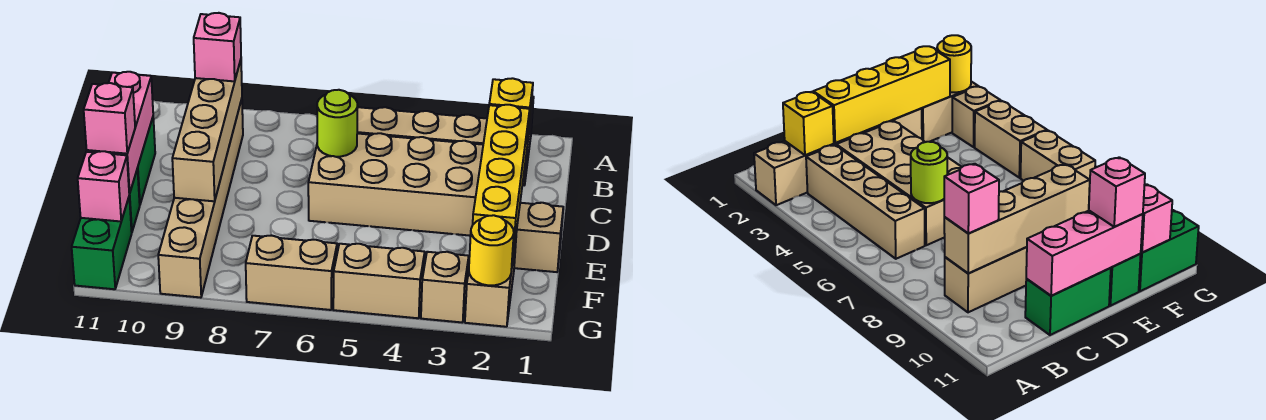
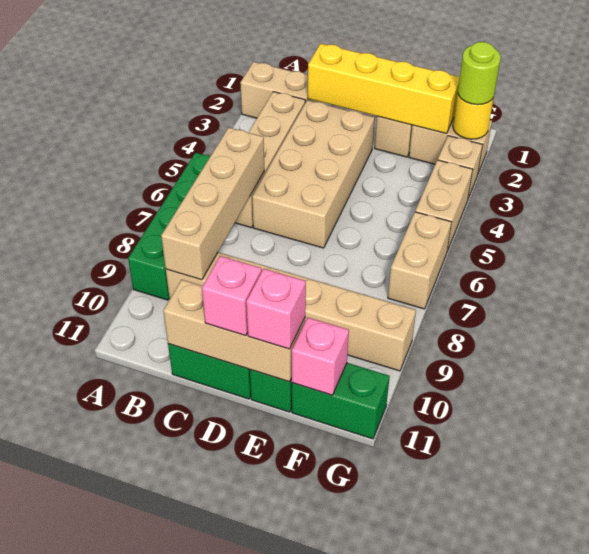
none -> green brick A6:A9 level 1
yellow brick B2 level 2 -> none
tan brick B9:E9 level 2 -> tan brick B6:B9 level 2
pink brick B9 level 3 -> pink brick D11 level 3
lime round brick C6 level 2 -> lime round brick G2 level 3
pink brick C11:E11 level 2 -> tan brick C11:E11 level 2

